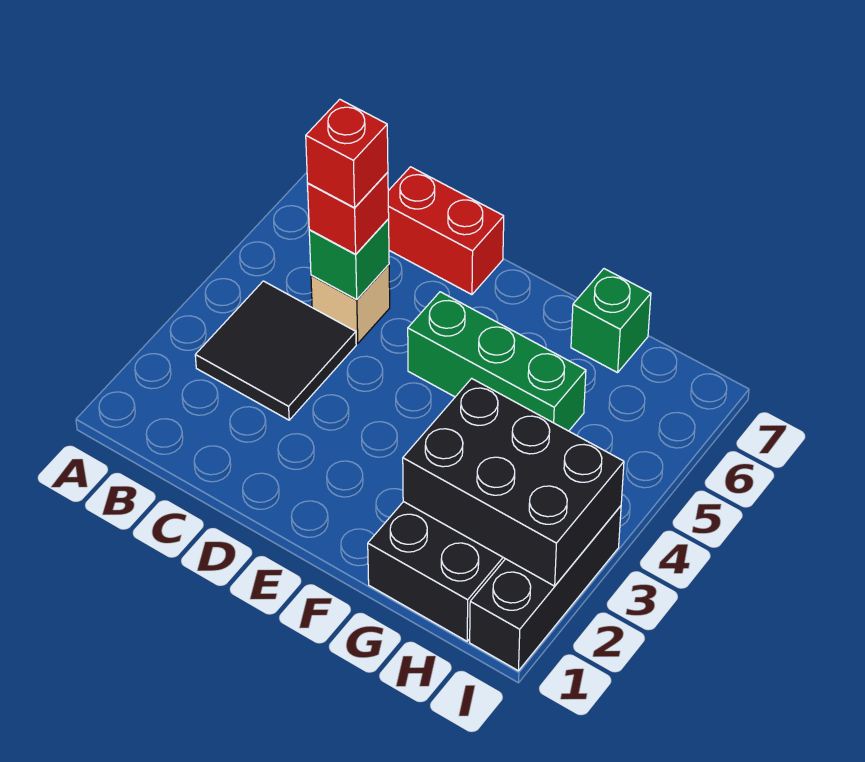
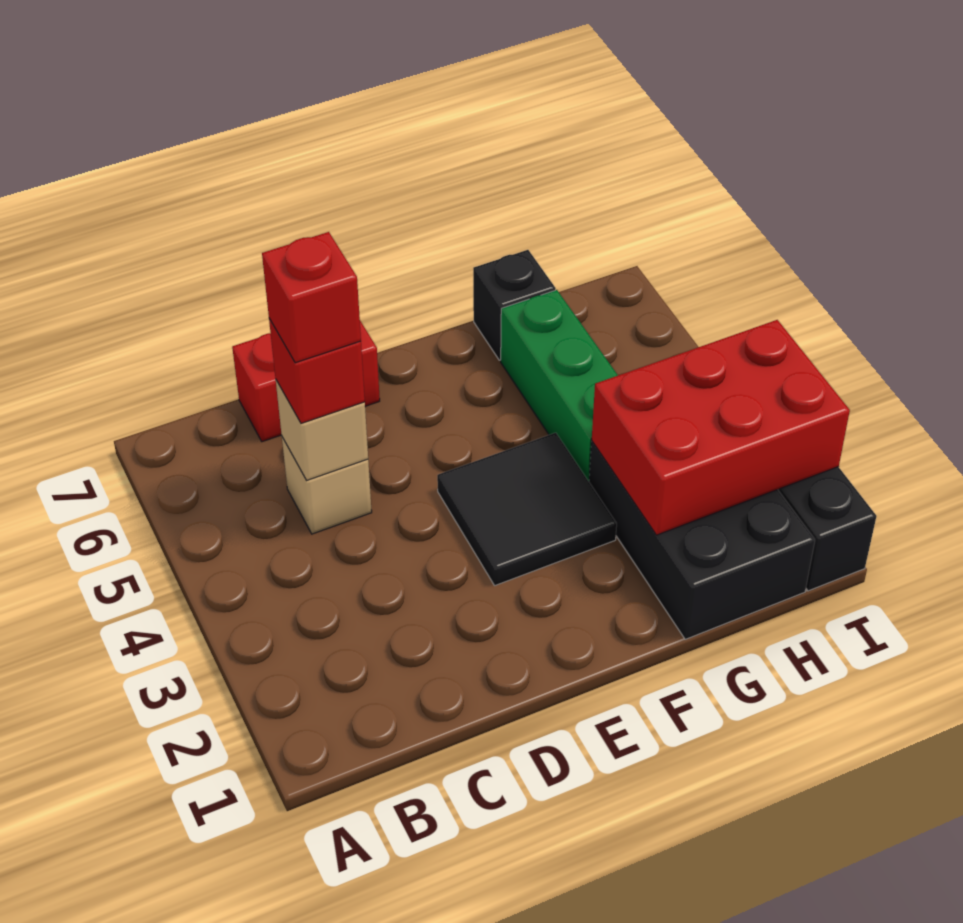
black tile B3:C4 level 1 -> black tile E3:F4 level 1
green brick C5 level 2 -> tan brick C5 level 2
green brick E5:G5 level 1 -> green brick G4:G6 level 1
black brick G2:I3 level 2 -> red brick G2:I3 level 2
green brick G7 level 1 -> black brick G7 level 1

